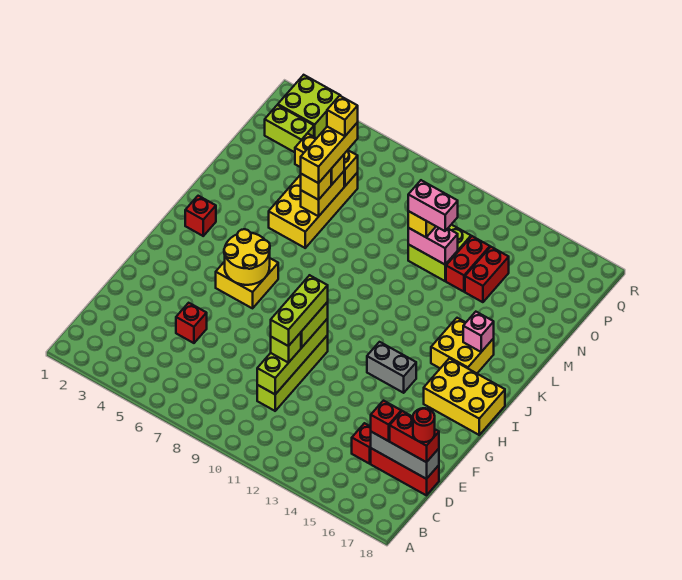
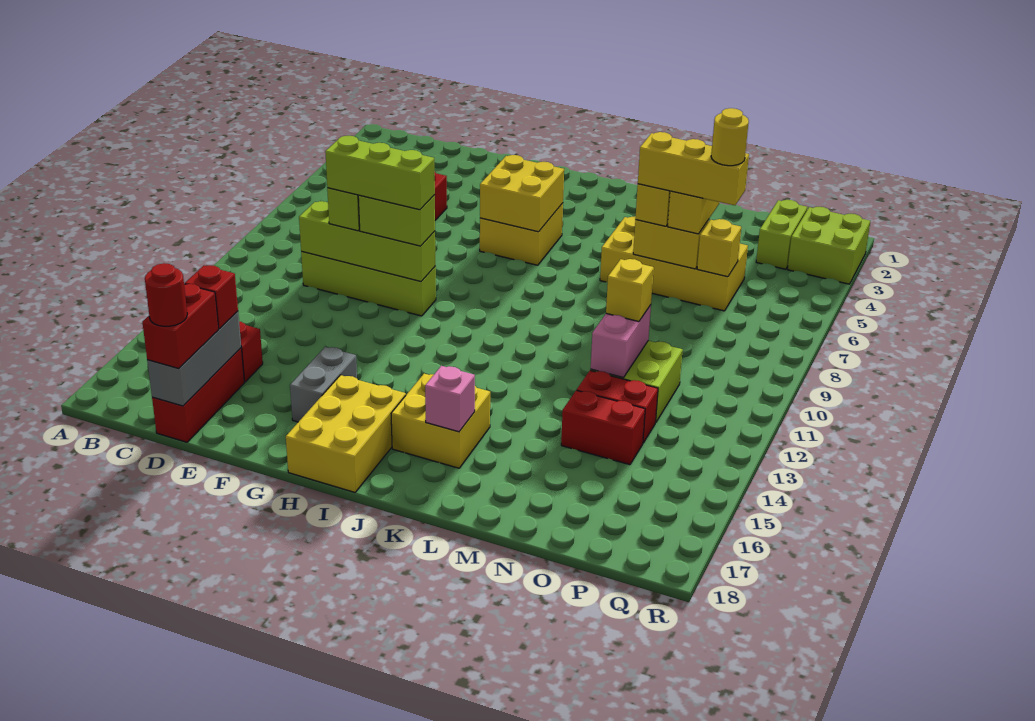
yellow round brick H5:I6 level 2 -> yellow brick H5:I6 level 2
grey brick H13:H14 level 1 -> grey brick G15:G16 level 1
red brick J2 level 1 -> none
pink brick N11:N12 level 4 -> none
yellow brick O6 level 5 -> yellow round brick O6 level 5

